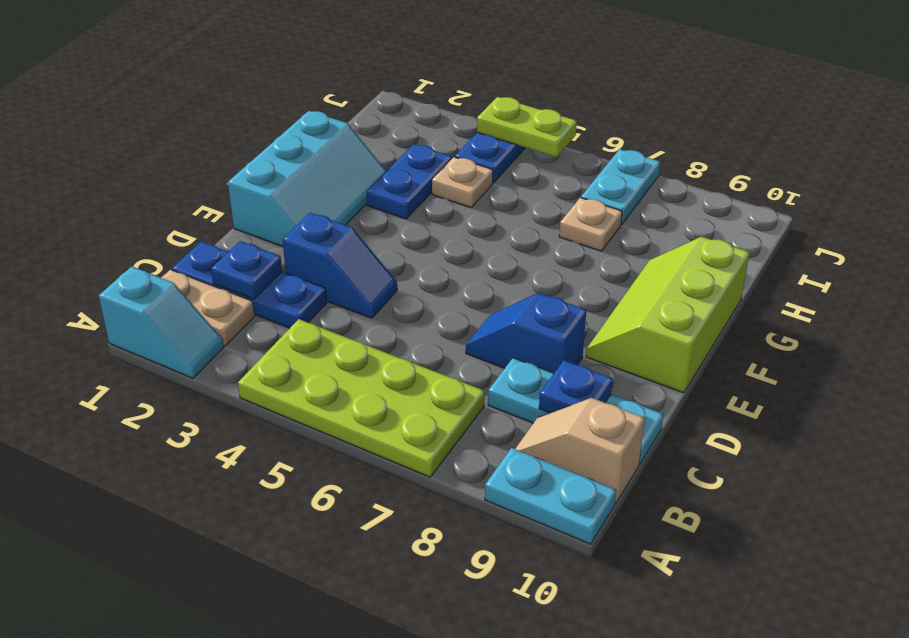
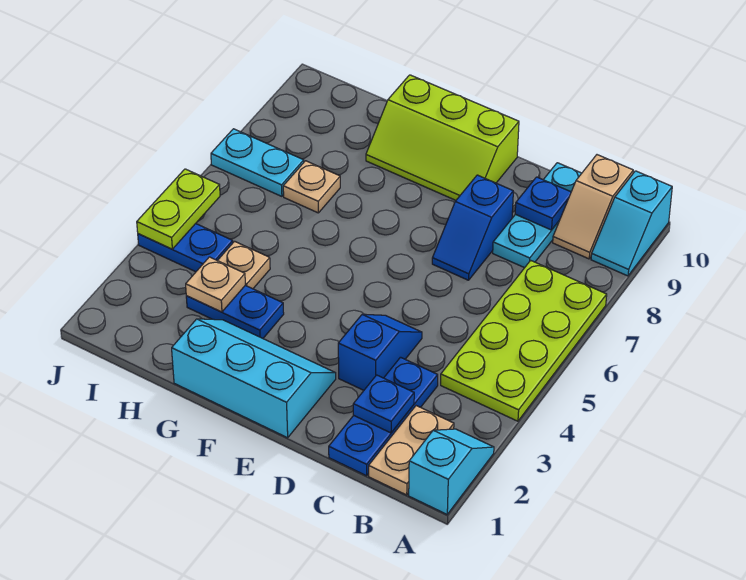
cyan plate A9:A10 level 1 -> cyan slope A9:A10 level 1 top 10
none -> tan plate H3 level 2

